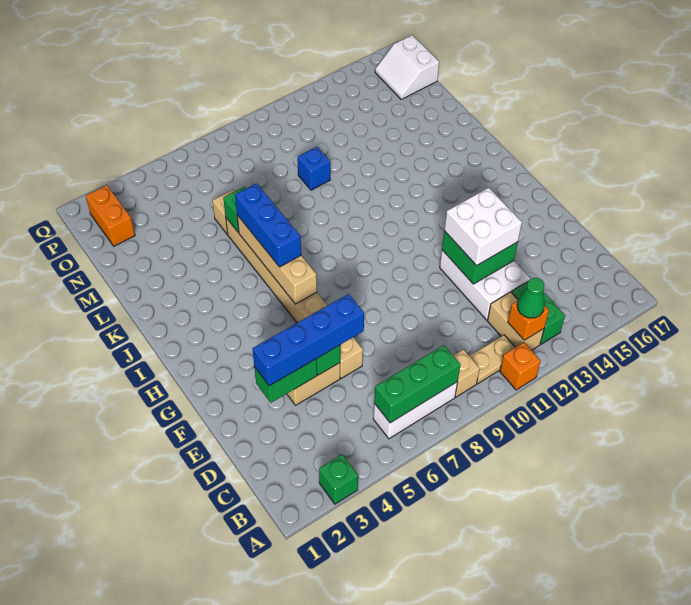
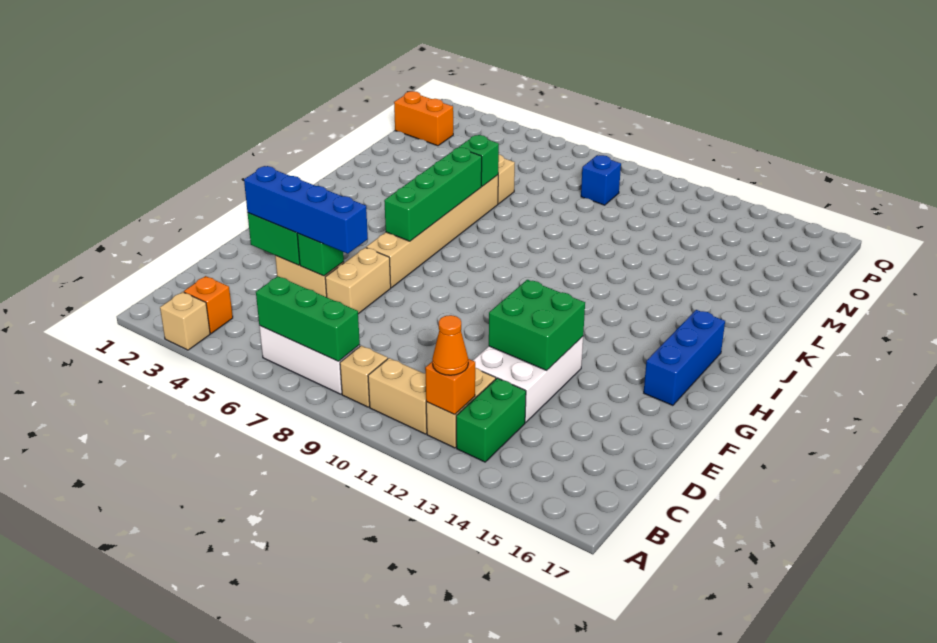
green brick A3 level 1 -> tan brick A3 level 1
orange brick A11 level 1 -> orange brick B3 level 1
tan plate B10:B11 level 1 -> tan brick B10:B11 level 1
green cone B12 level 3 -> orange cone B12 level 3
white brick E12:F13 level 3 -> none
tan brick H6:K6 level 2 -> green brick H6:K6 level 2
blue brick I6:K6 level 3 -> blue brick G16:I16 level 1
blue brick M10 level 1 -> blue brick O9 level 1
orange brick O2:P2 level 1 -> orange brick O1:O2 level 1
white slope O16:P17 level 1 top 17 -> none

